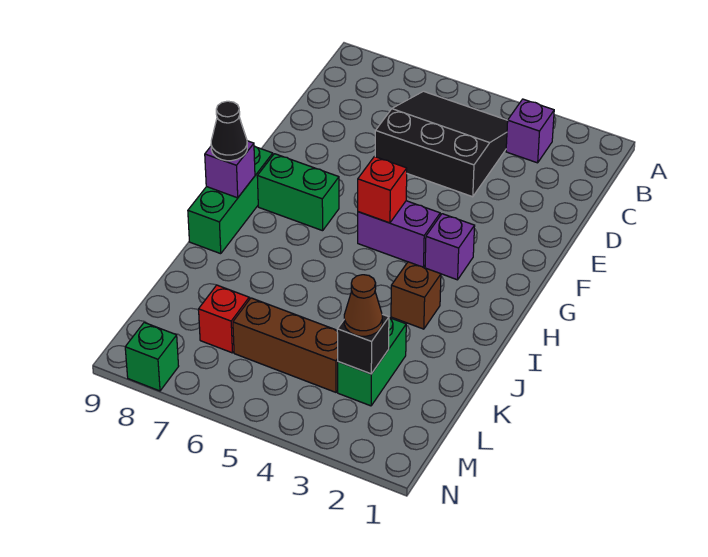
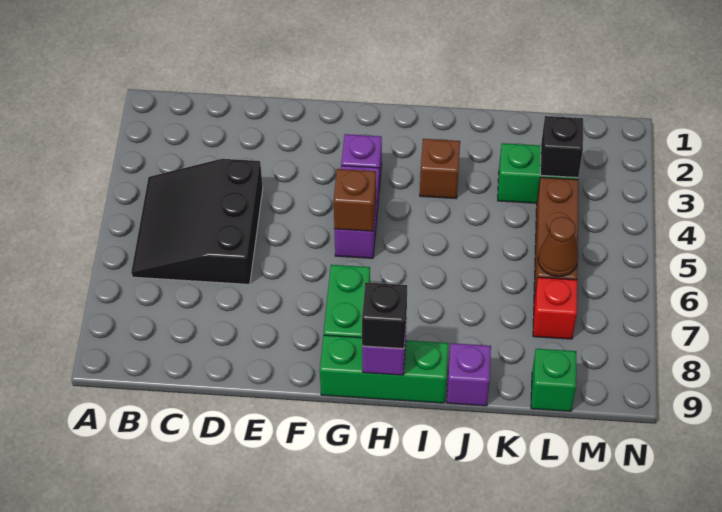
purple brick B3 level 1 -> purple brick J9 level 1
red brick G5 level 2 -> brown brick G5 level 2
black cone H9 level 3 -> black brick H9 level 3
brown cone L3 level 3 -> brown cone L6 level 2
green brick N8 level 1 -> green brick L9 level 1

